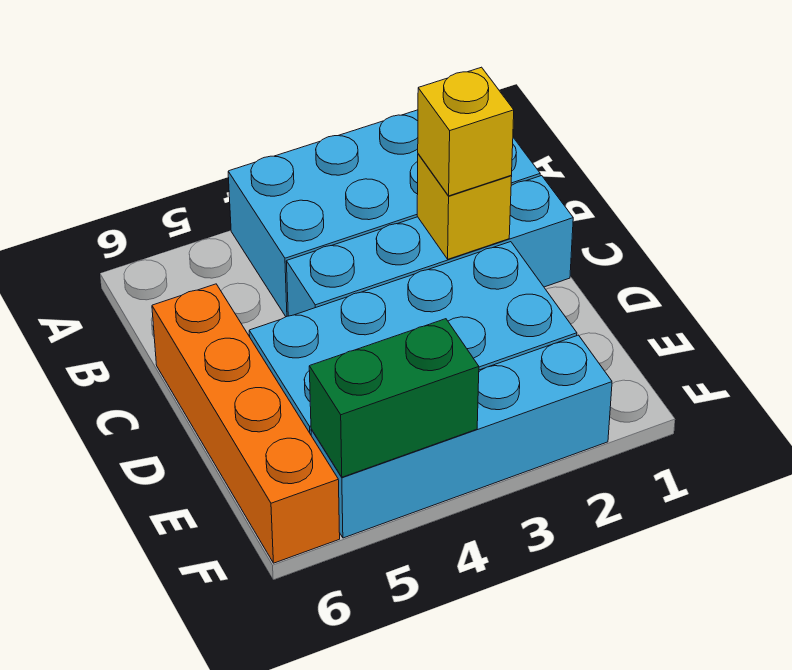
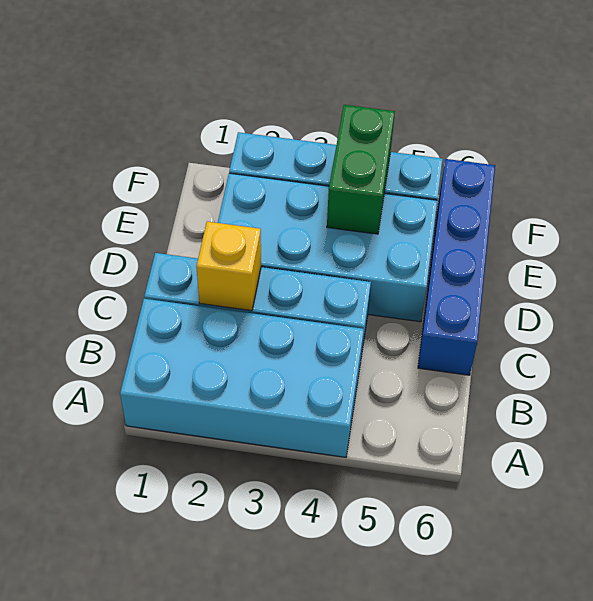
yellow brick C2 level 3 -> none
orange brick C6:F6 level 1 -> blue brick C6:F6 level 1
green brick F4:F5 level 2 -> green brick E4:F4 level 2

